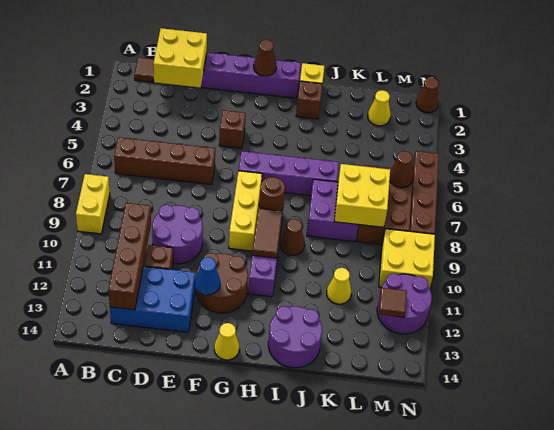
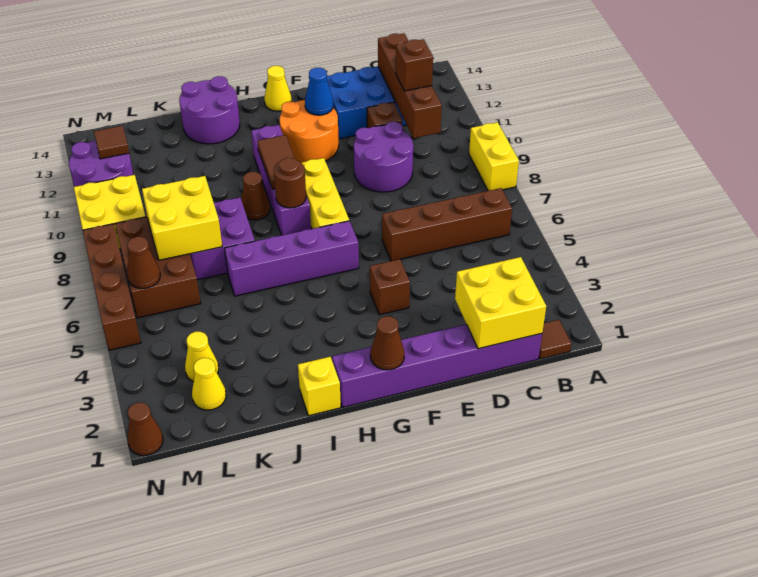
brown round brick F11:G12 level 1 -> orange round brick F11:G12 level 1
brown brick I2 level 1 -> brown brick C11 level 3
yellow cone K11 level 1 -> yellow cone L3 level 1

